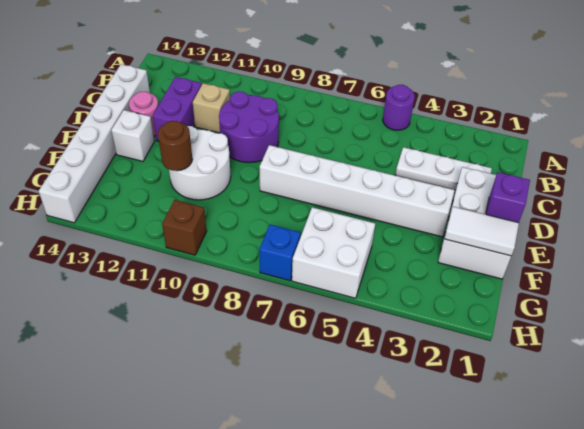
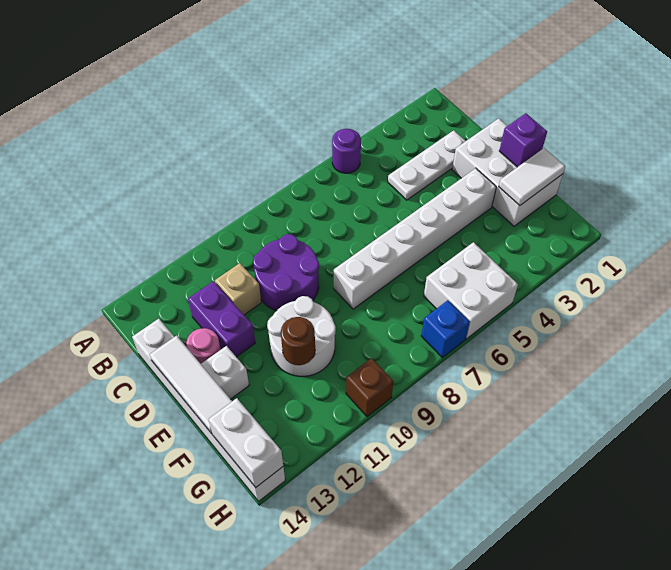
none -> white tile D14:F14 level 2
none -> white brick G14:H14 level 2

